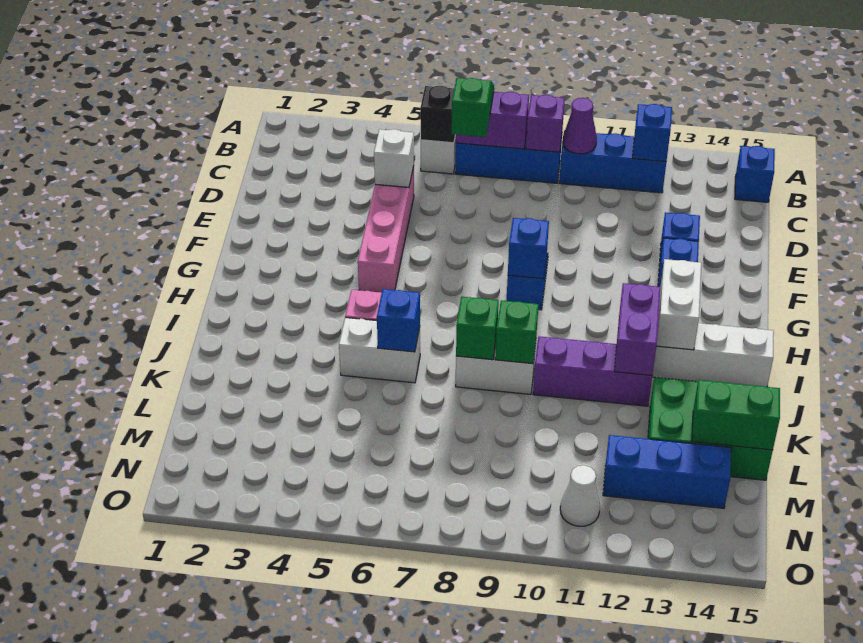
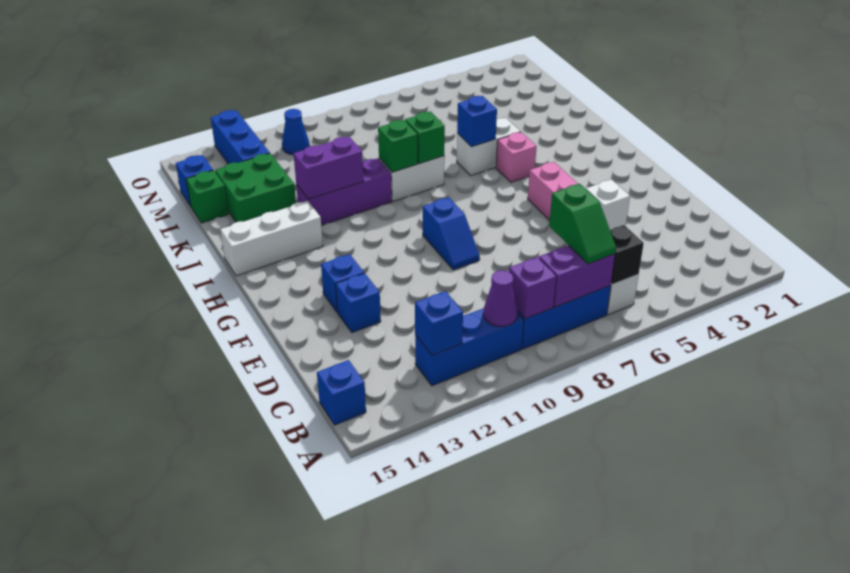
blue brick G9 level 2 -> blue brick M15 level 1
white brick H13:I13 level 2 -> none
purple brick I12:J12 level 2 -> purple brick J11:J12 level 2
green brick L14:L15 level 2 -> none
blue brick M12:M14 level 1 -> blue brick M13:O13 level 1
white cone N11 level 1 -> blue cone N11 level 1

